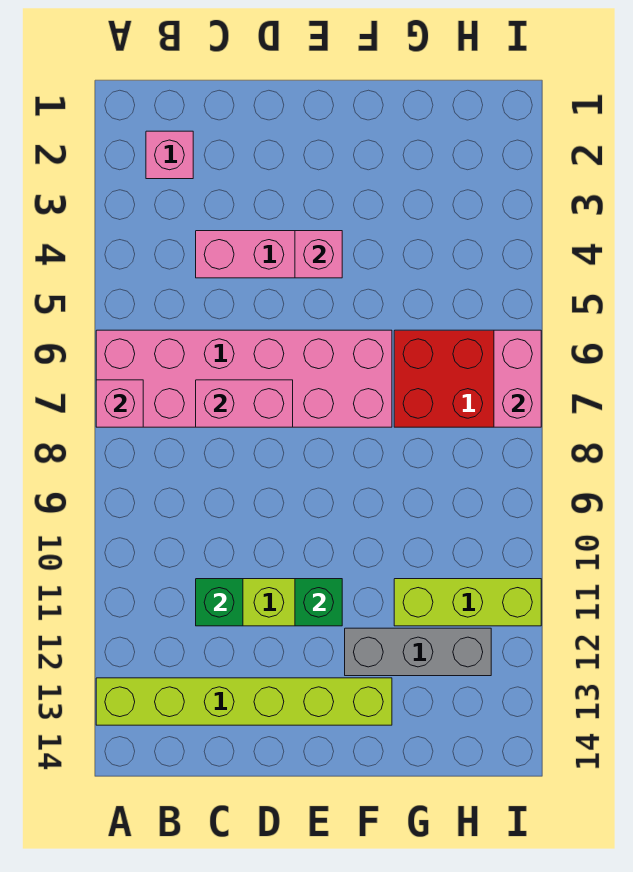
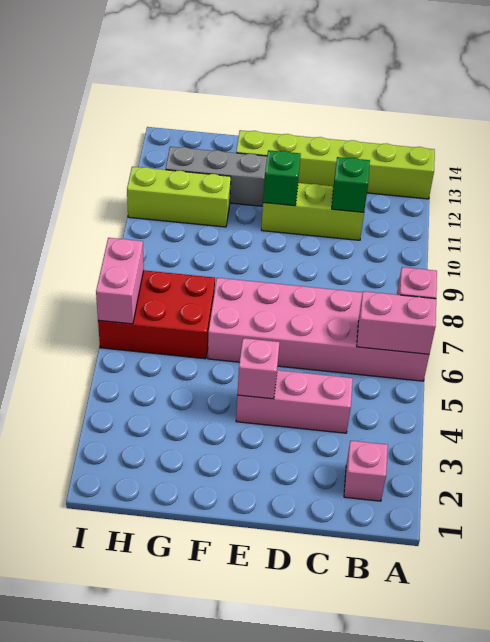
pink brick C7:D7 level 2 -> pink brick A6:B6 level 2

